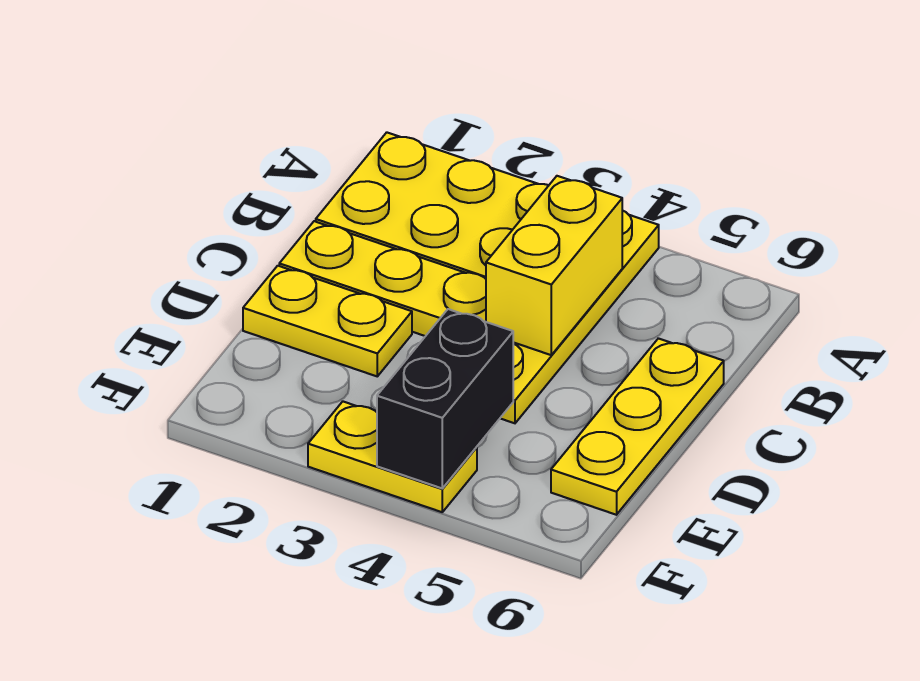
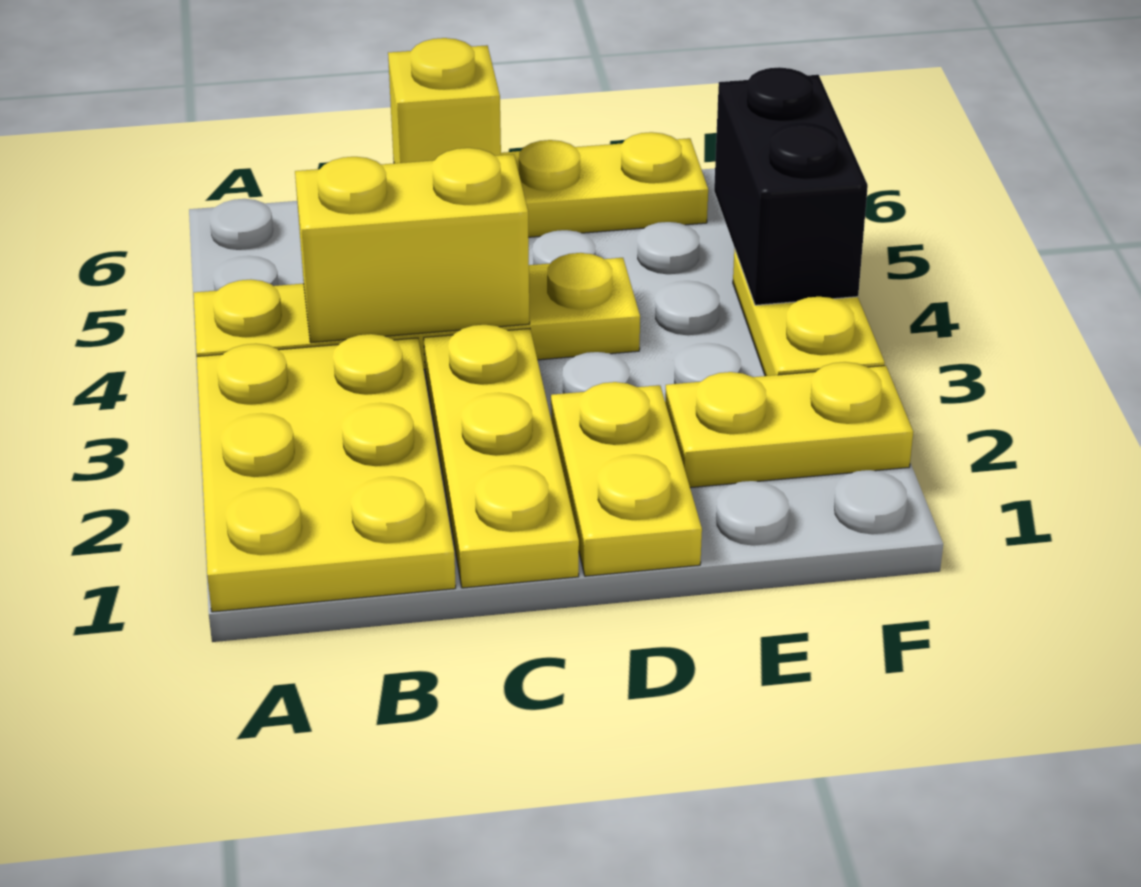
none -> yellow brick C6 level 2
none -> yellow plate E2:F2 level 1
black brick E4:F4 level 2 -> black brick F4:F5 level 2

